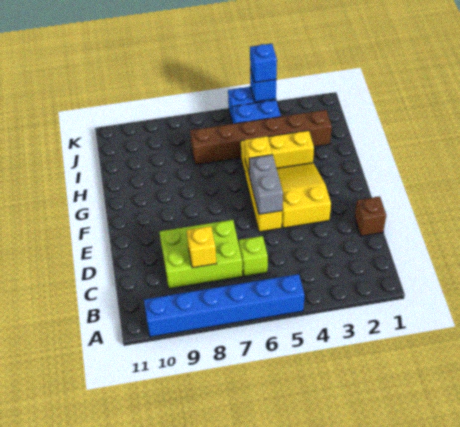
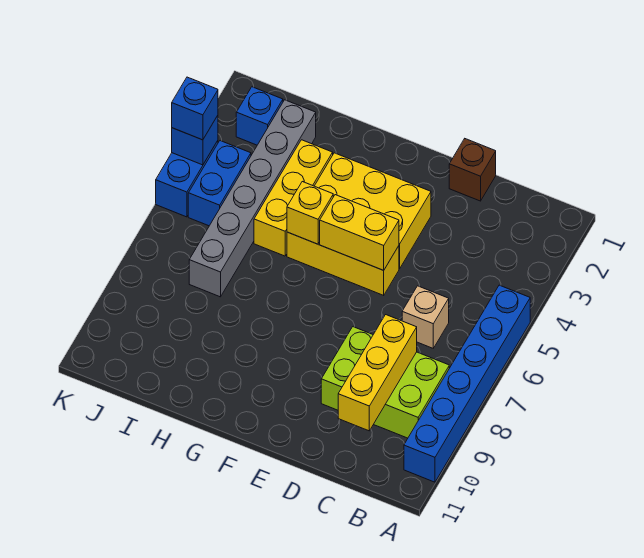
lime brick C6 level 1 -> tan brick C6 level 1
lime brick C7:D9 level 1 -> lime brick B8:D9 level 1
yellow brick C8 level 2 -> yellow brick C8:C10 level 2
yellow slope E3:G4 level 1 top E -> yellow brick E3:G4 level 1
grey brick E5:F5 level 2 -> yellow brick E5:F5 level 2
brown brick I2:I7 level 1 -> grey brick I2:I7 level 1
none -> blue brick J2 level 1

